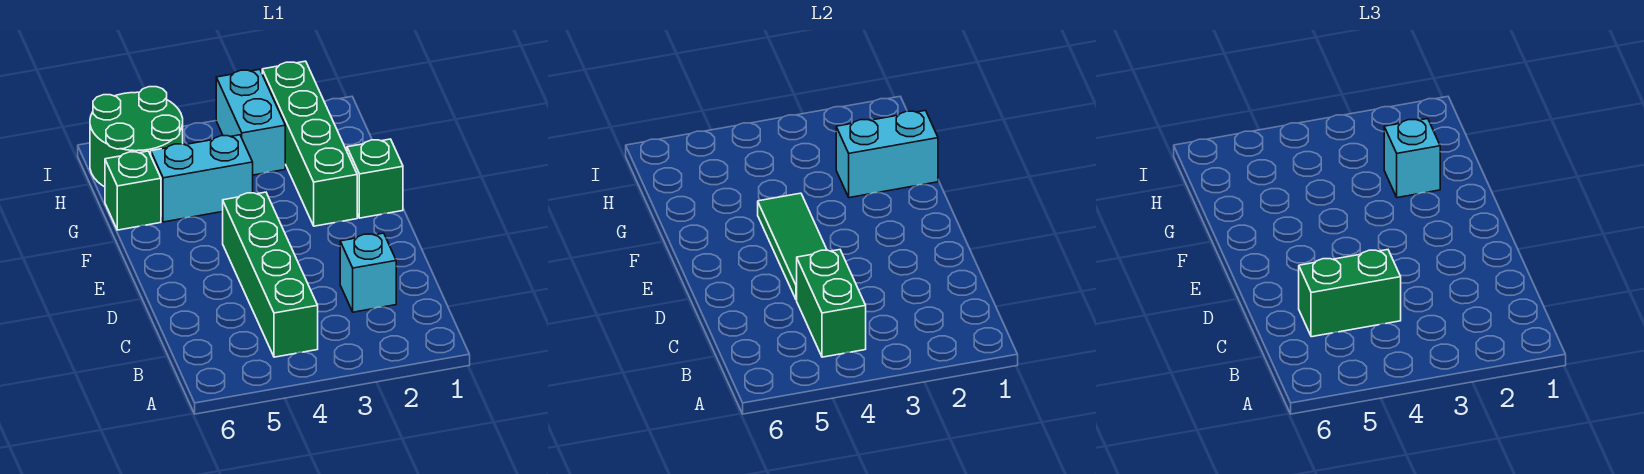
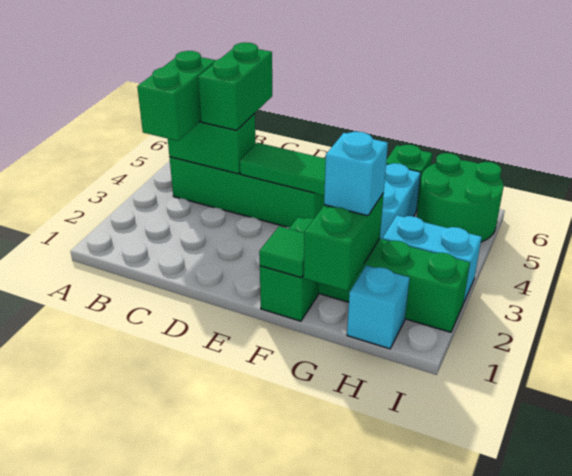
none -> green brick B3:B4 level 3
cyan brick C2 level 1 -> cyan brick H1 level 1
none -> green tile F1 level 2
cyan brick G1:G2 level 2 -> green brick G1:G2 level 2

